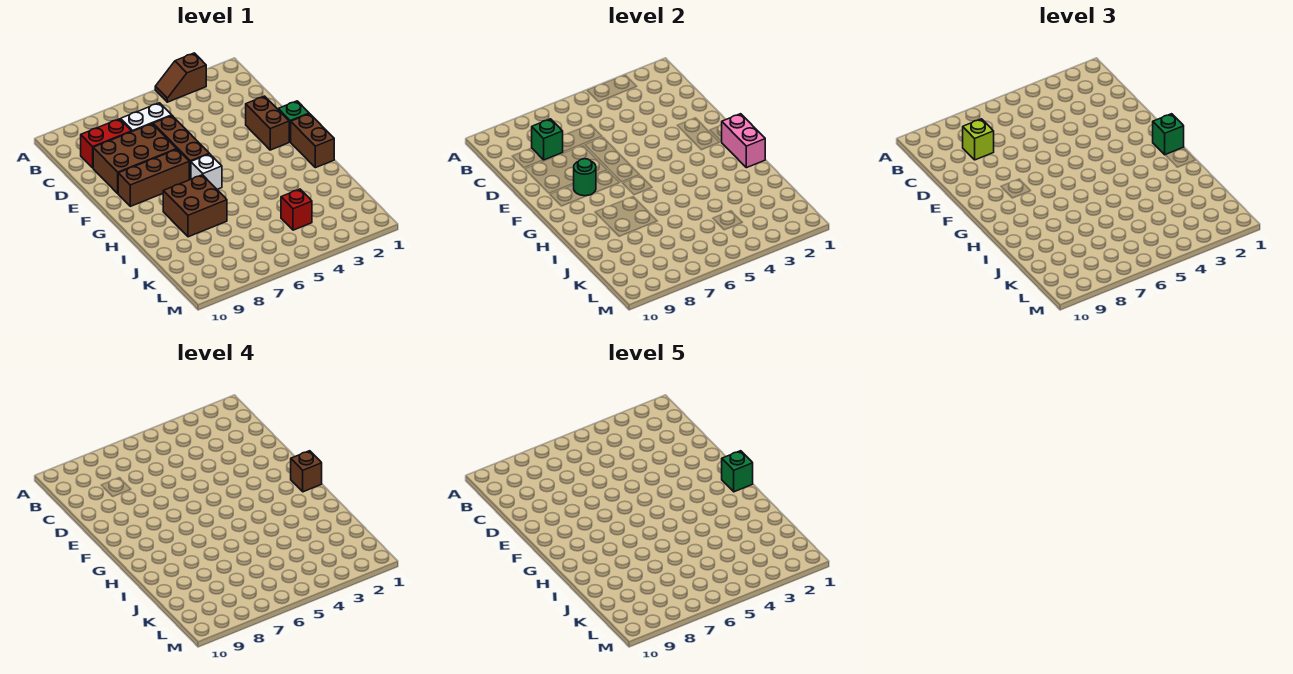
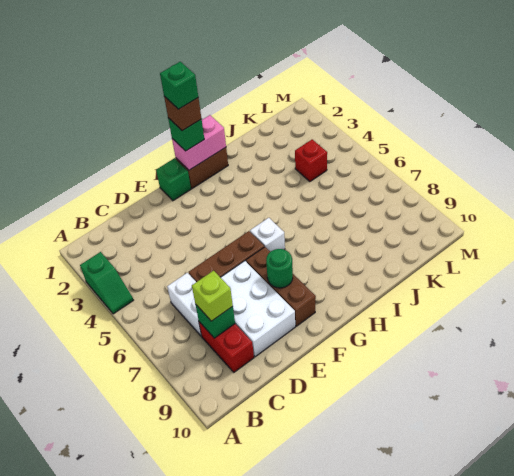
brown slope A3:A4 level 1 top 3 -> green slope A3:A4 level 1 top 3
brown brick D7:E9 level 1 -> white brick D7:E9 level 1
brown brick E2:F2 level 1 -> none
brown brick H7:I8 level 1 -> none

